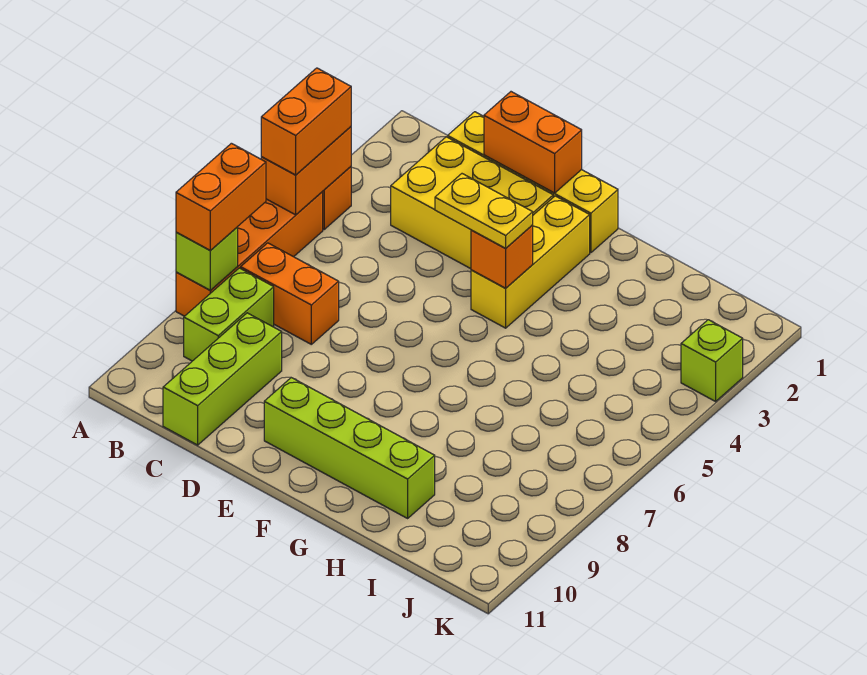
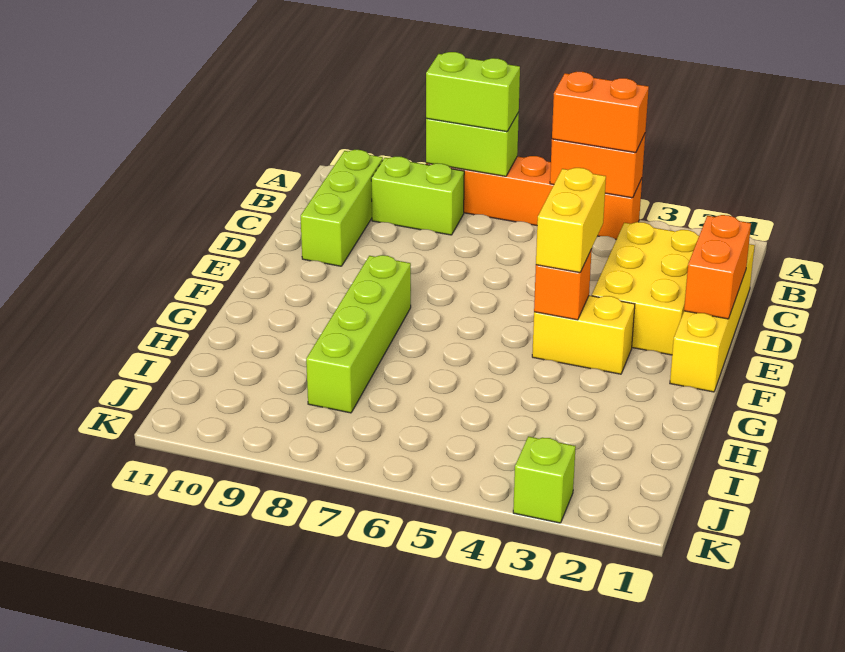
orange brick A7:A8 level 3 -> lime brick A7:A8 level 3
lime brick A8 level 2 -> lime brick A7:A8 level 2
orange brick B7:C7 level 1 -> none
lime brick C9:C11 level 1 -> lime brick B10:D10 level 1
yellow plate E4:F4 level 3 -> yellow brick E4:F4 level 3
lime brick E10:H10 level 1 -> lime brick F8:I8 level 1
yellow brick F2:F4 level 1 -> yellow brick F3:F4 level 1

